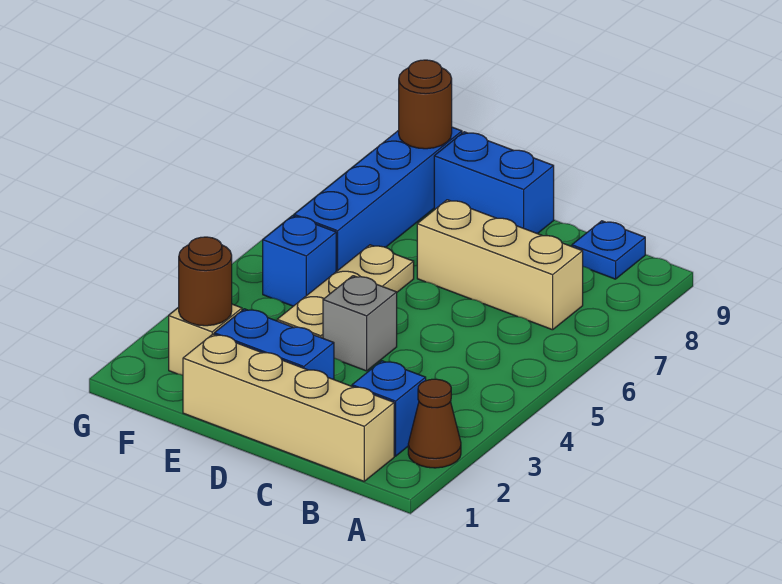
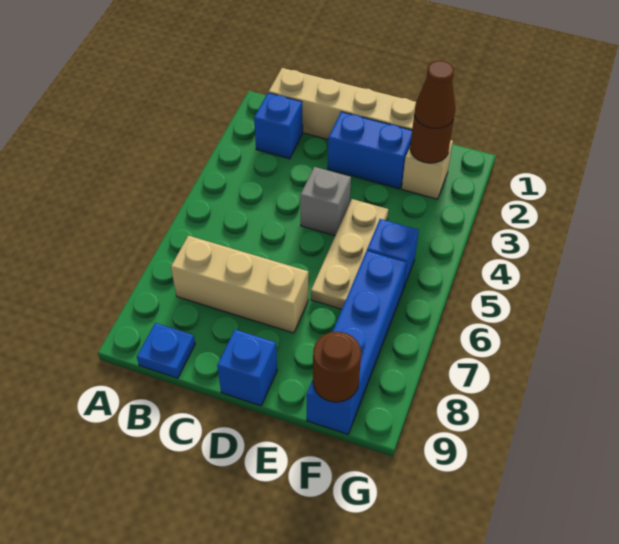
brown cone A2 level 1 -> brown cone F2 level 3
blue brick D9:E9 level 1 -> blue brick D9 level 1

